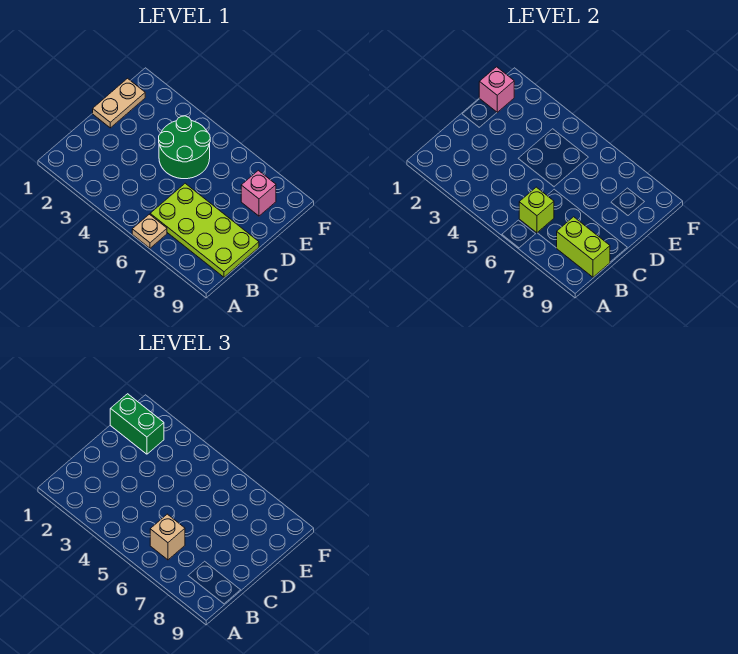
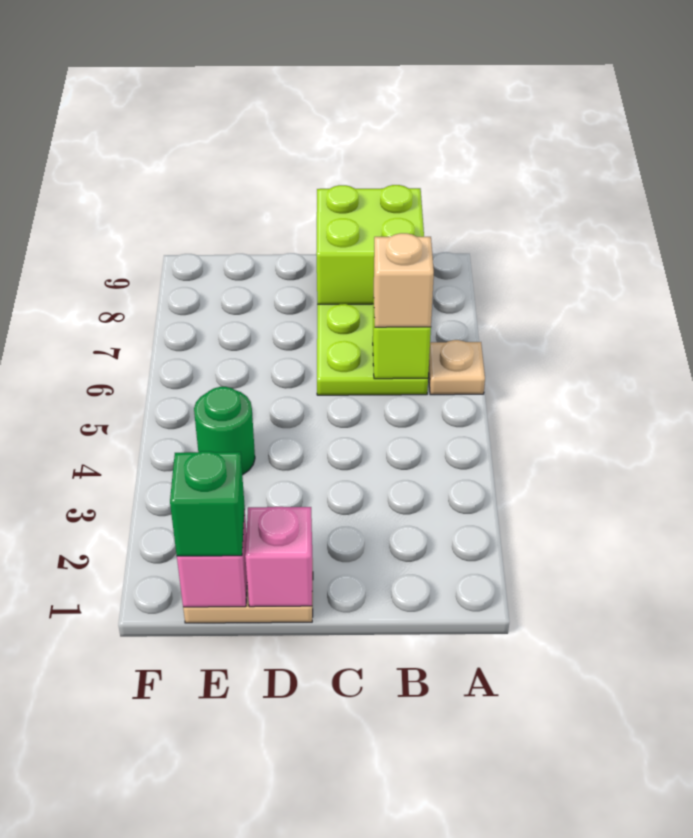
lime brick B8:B9 level 2 -> lime brick B8:C9 level 2
green round brick D4:E5 level 1 -> green round brick E4 level 1
green brick E1:E2 level 3 -> green brick E1 level 3
pink brick E8 level 1 -> pink brick D1 level 2

